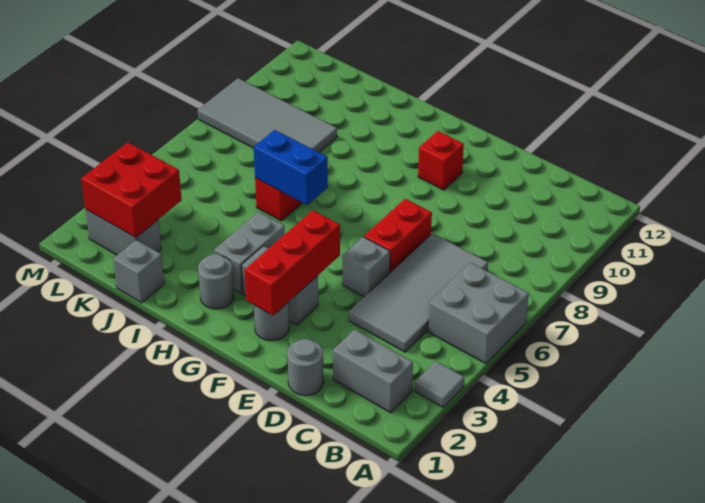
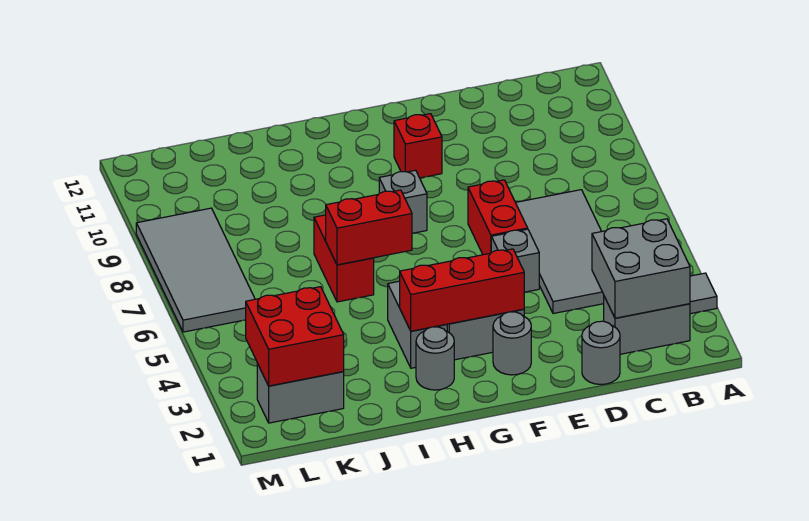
grey brick A5:B6 level 1 -> grey brick B2:C3 level 2
red brick F2:F4 level 2 -> red brick F3:H3 level 2
blue brick H6:I6 level 2 -> red brick H6:I6 level 2
grey brick J1 level 1 -> grey brick G8 level 1
grey tile J8:M9 level 1 -> grey tile L6:M9 level 1

